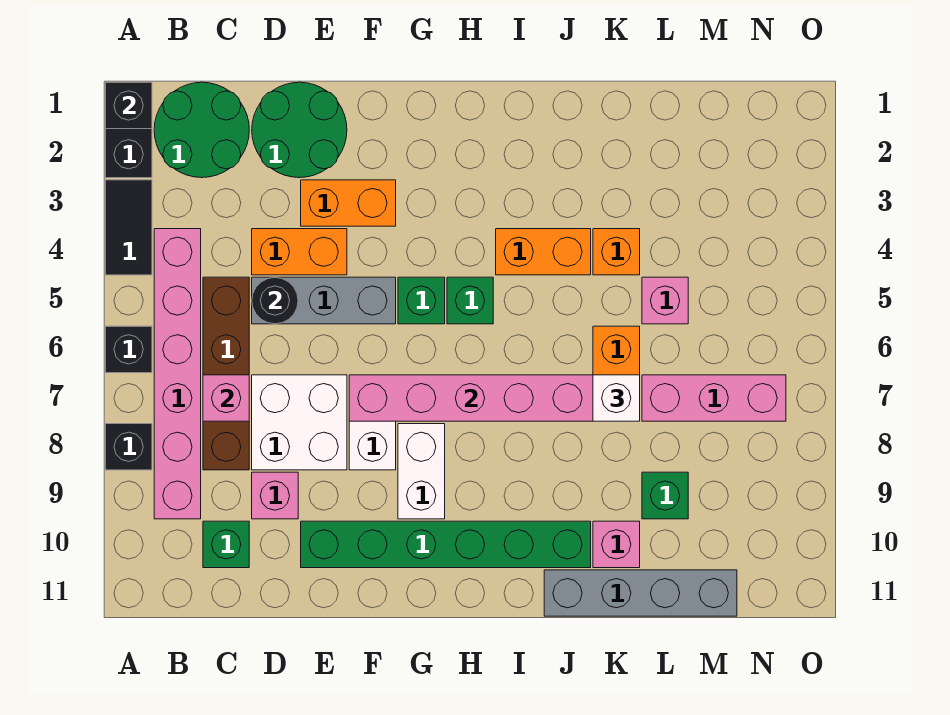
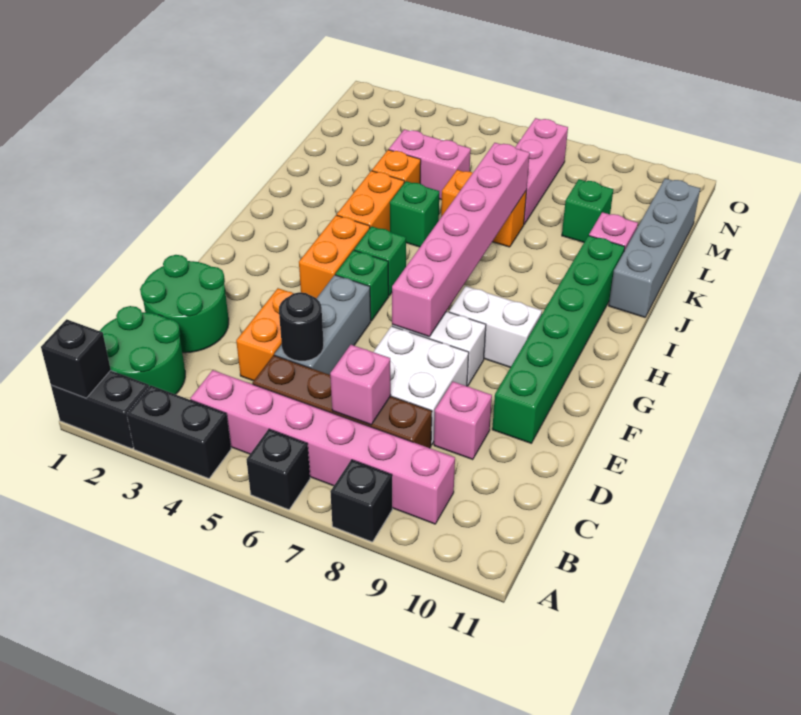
black tile A3:A4 level 1 -> black brick A3:A4 level 1
green brick C10 level 1 -> green brick J5 level 1
orange brick E3:F3 level 1 -> orange brick G4:H4 level 1
white brick K7 level 3 -> none
pink brick L5 level 1 -> pink brick L4:L5 level 1

